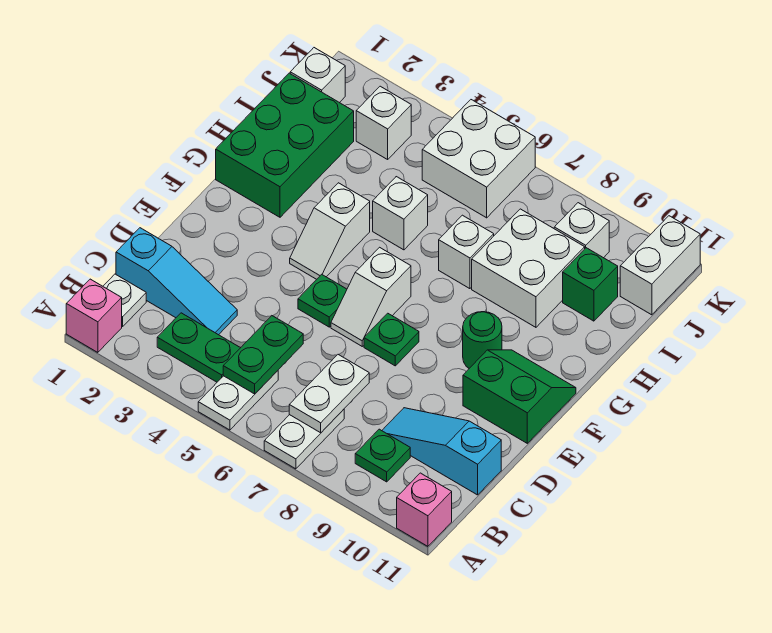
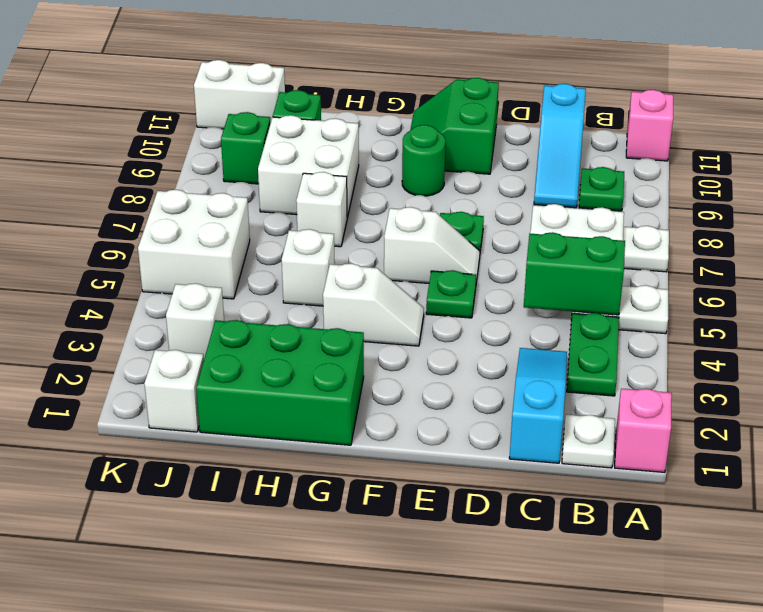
green plate B5:C5 level 2 -> green brick B5:C5 level 2
white brick J9 level 1 -> green brick J9 level 1

